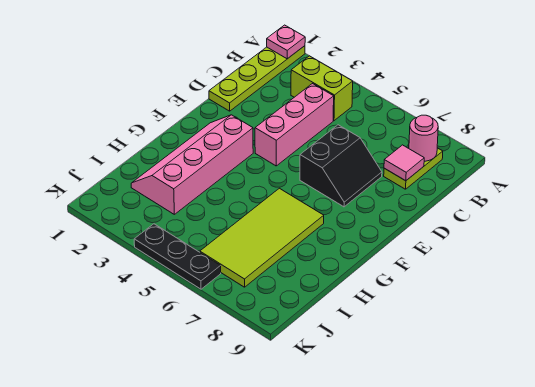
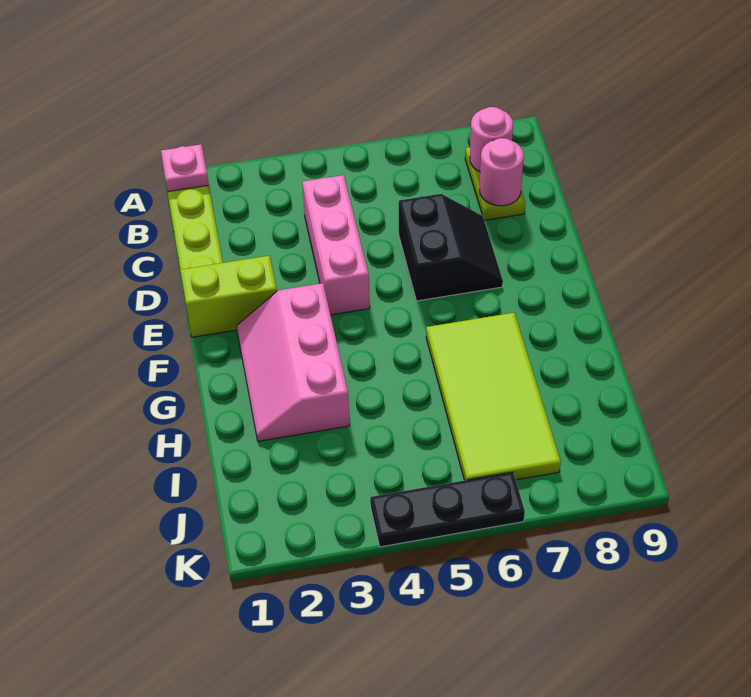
lime brick B3:B4 level 1 -> lime brick E1:E2 level 1
pink tile C8 level 2 -> pink round brick C8 level 2
pink slope F2:I3 level 1 top 3 -> pink slope F2:H3 level 1 top 3

